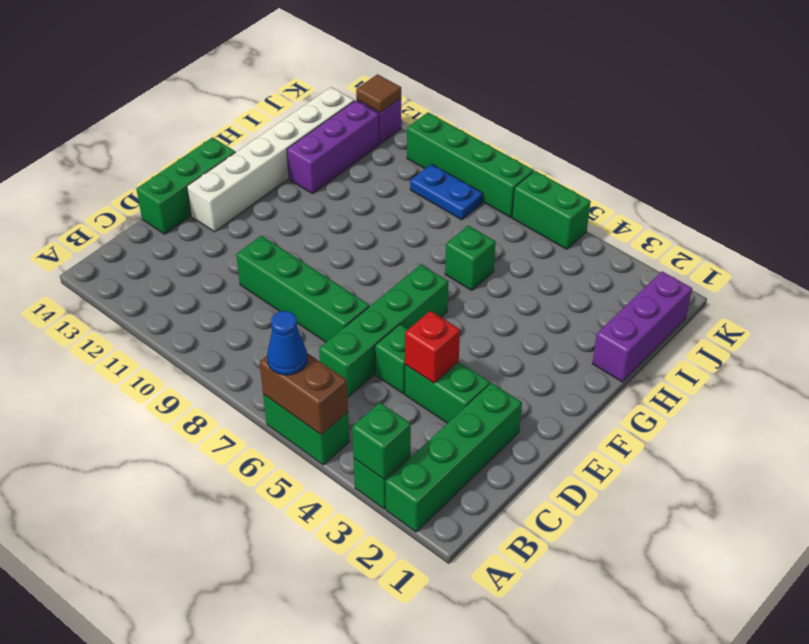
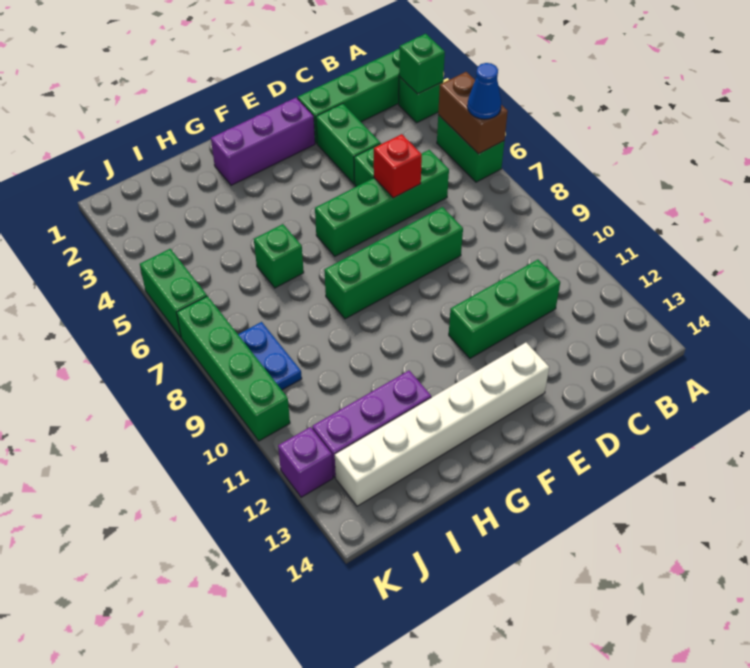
red brick D4 level 2 -> red brick D6 level 2
green brick D7:D10 level 1 -> green brick D8:G8 level 1
green brick D14:F14 level 1 -> green brick C11:E11 level 1
purple brick H1:J1 level 1 -> purple brick E2:G2 level 1
brown tile K12 level 2 -> none

